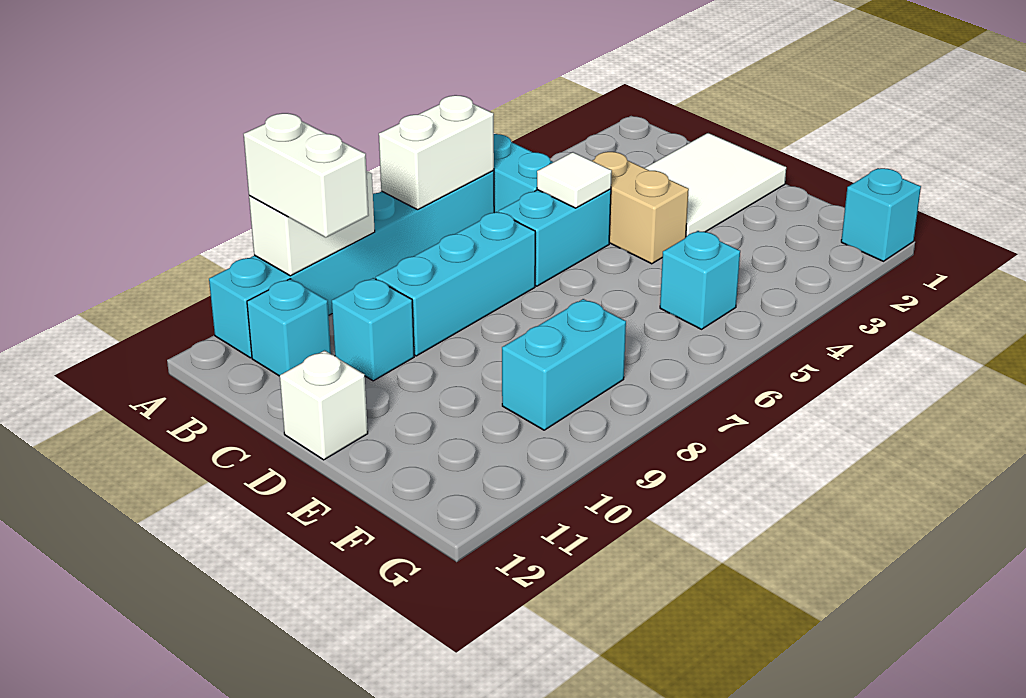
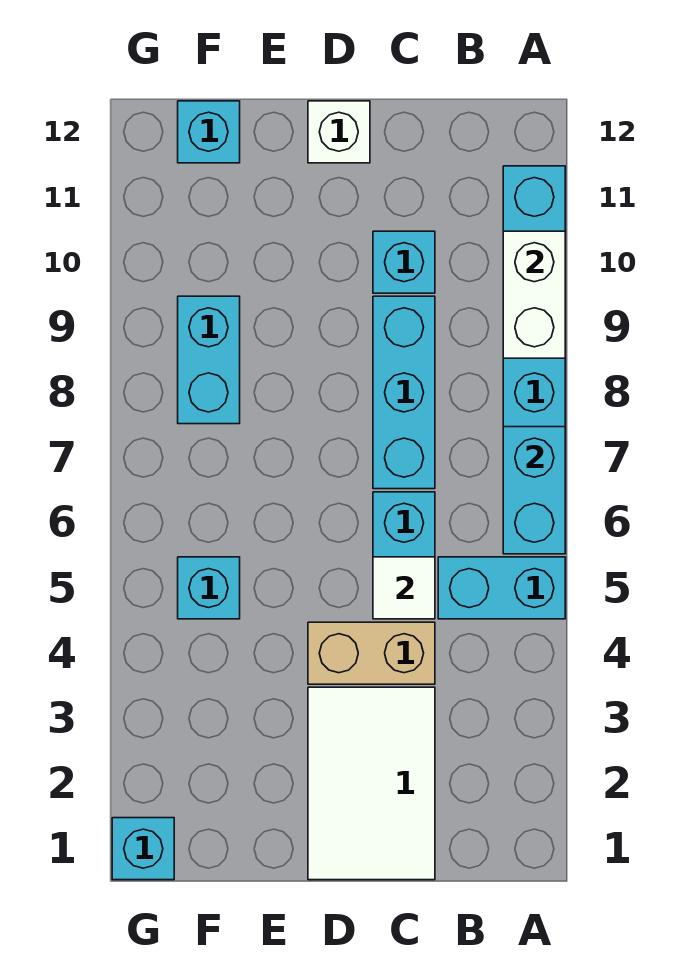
white brick A6:A7 level 2 -> cyan brick A6:A7 level 2
white brick A10:B10 level 3 -> none
cyan brick B11 level 1 -> cyan brick F12 level 1

